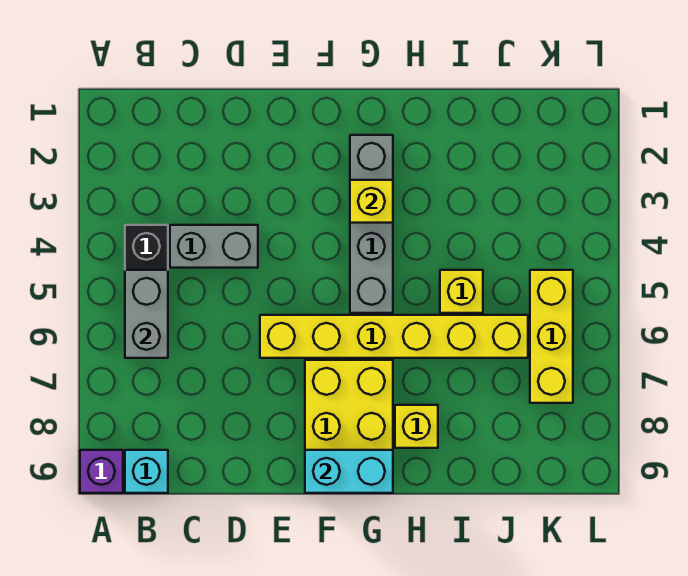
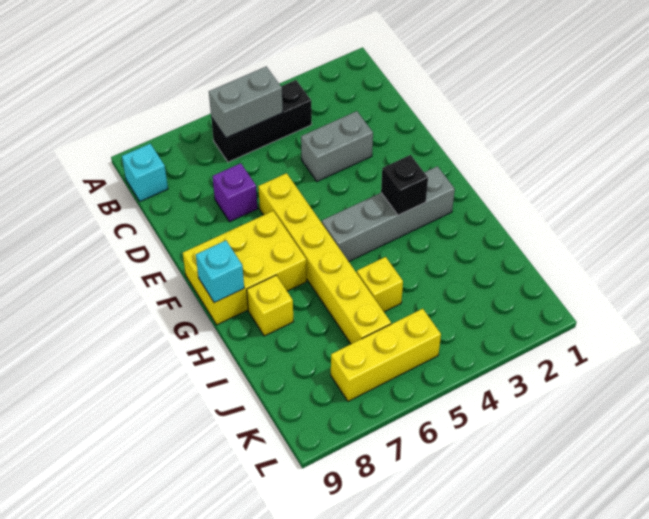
purple brick A9 level 1 -> purple brick D7 level 1
grey brick C4:D4 level 1 -> grey brick D3:D4 level 1
cyan brick F9:G9 level 2 -> cyan brick G9 level 2
yellow brick G3 level 2 -> black brick G3 level 2

